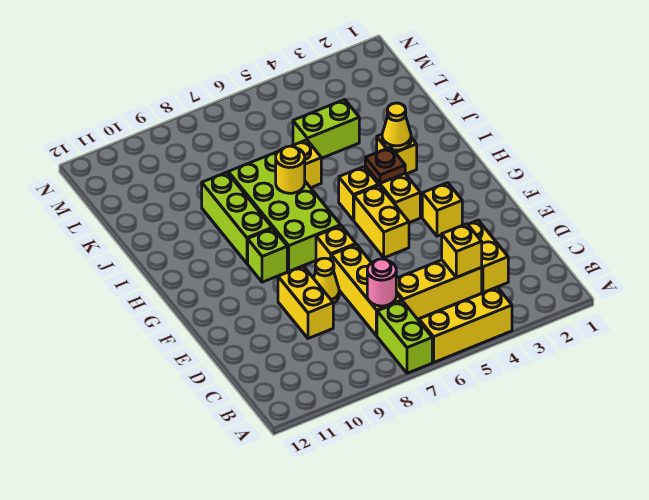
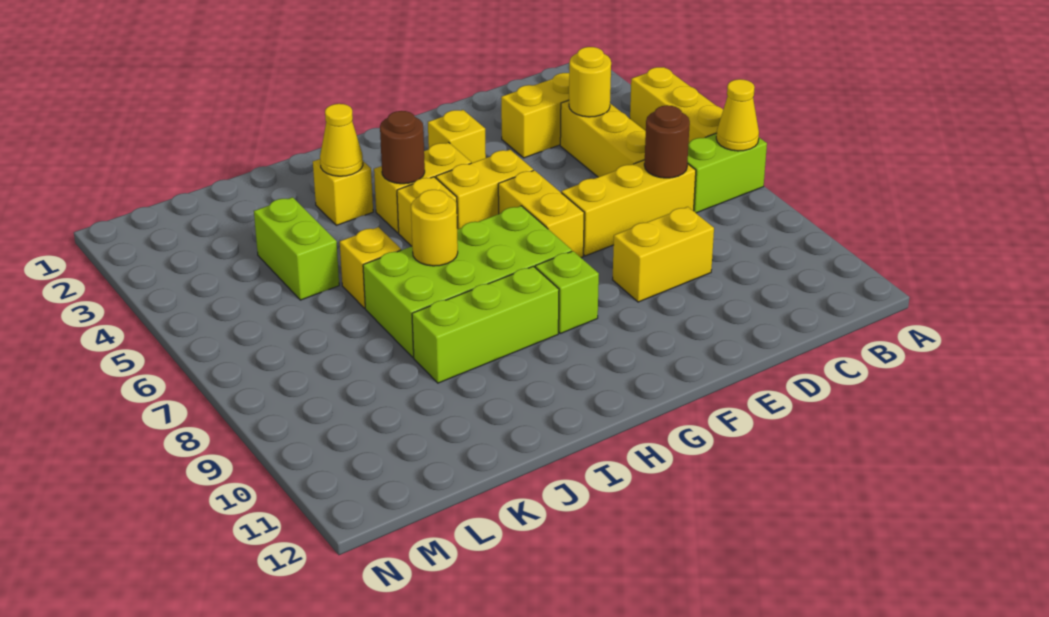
yellow brick C4 level 2 -> yellow round brick C4 level 2
pink round brick C7 level 2 -> brown round brick C7 level 2
yellow cone E8 level 1 -> yellow cone A7 level 2
yellow brick F7 level 1 -> yellow brick F6:F7 level 1
brown plate H4 level 2 -> brown round brick H4 level 2

